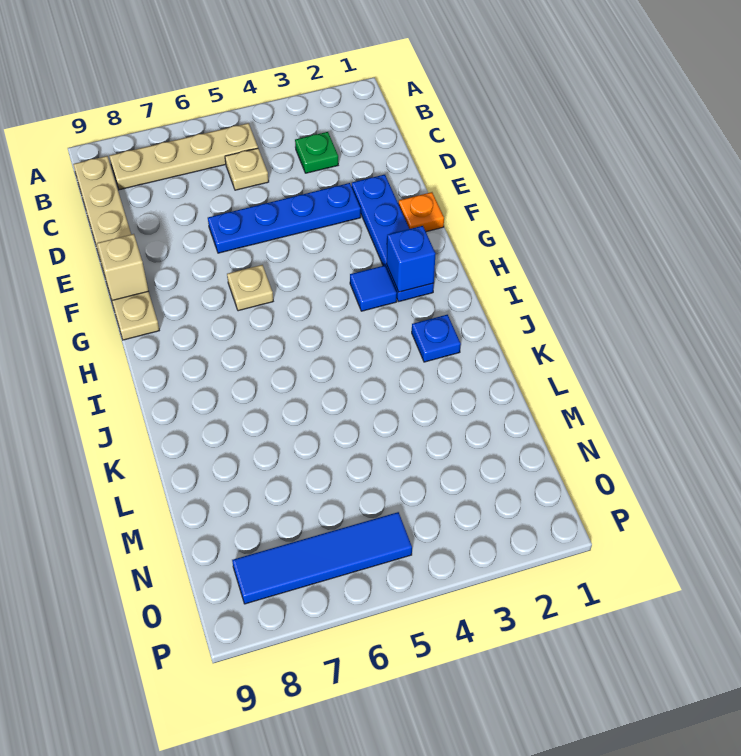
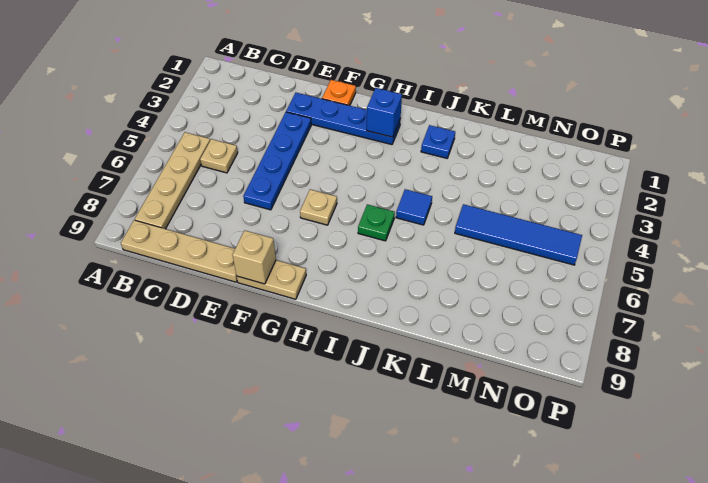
green plate C3 level 1 -> green plate I6 level 1
blue tile H3 level 1 -> blue tile J5 level 1
blue tile O5:O8 level 1 -> blue tile L5:O5 level 1

